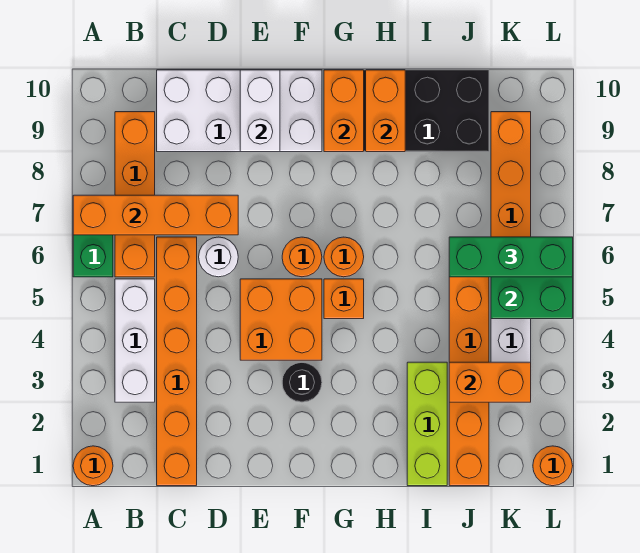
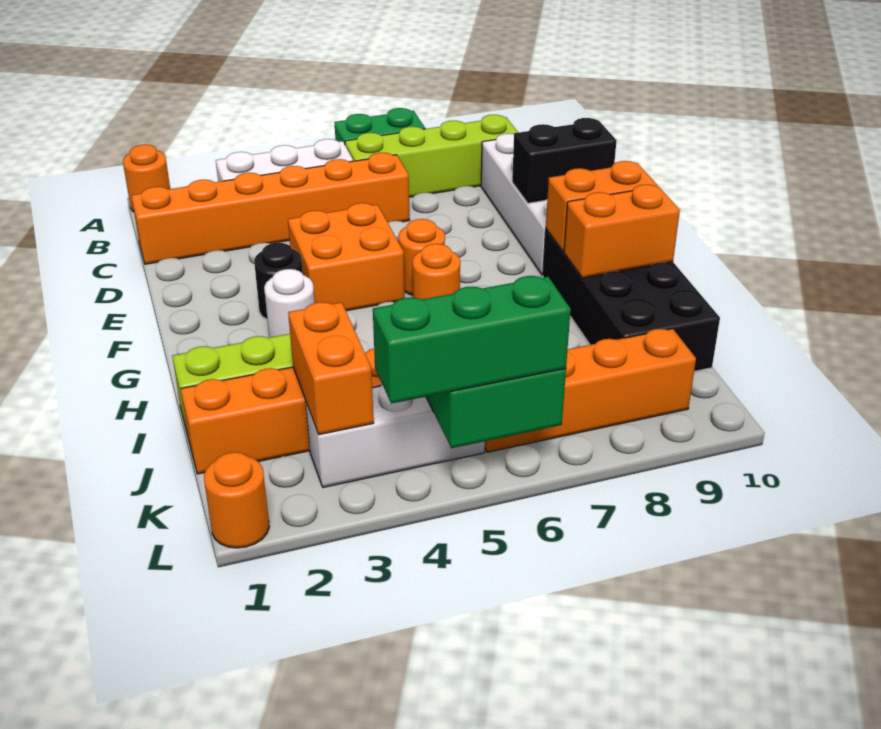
orange brick A7:D7 level 2 -> none
orange brick B6:B9 level 1 -> lime brick B6:B9 level 1
white round brick D6 level 1 -> white round brick G3 level 1
white brick E9:E10 level 2 -> black brick E9:E10 level 2
orange brick G5 level 1 -> none
green brick J6:L6 level 3 -> green brick L4:L6 level 3

